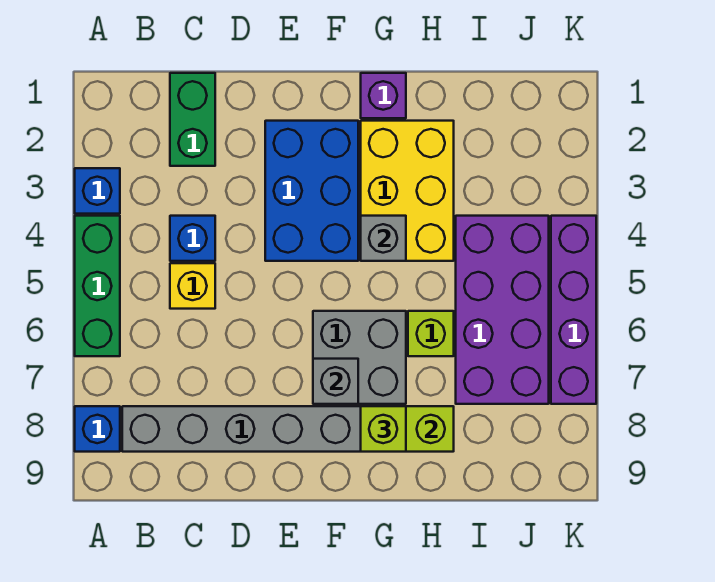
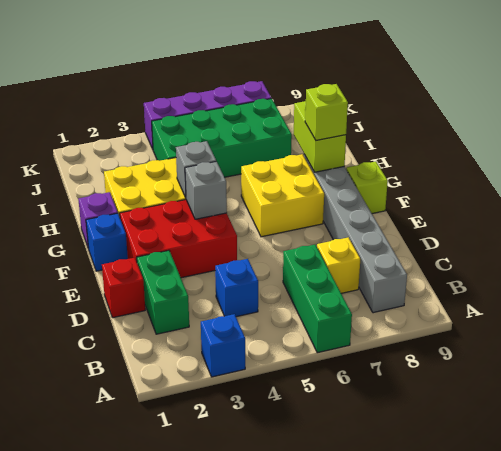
green brick A4:A6 level 1 -> green brick A6:C6 level 1
blue brick A8 level 1 -> blue brick F1 level 1
green brick C1:C2 level 1 -> green brick C2:D2 level 1
yellow brick C5 level 1 -> yellow brick C7 level 1
none -> red brick D1 level 1
blue brick E2:F4 level 1 -> red brick E2:F4 level 1
grey brick F6:G7 level 1 -> yellow brick F6:G7 level 1
grey brick F7 level 2 -> grey brick F4 level 2
lime brick H6 level 1 -> lime brick F9 level 1
purple brick I4:J7 level 1 -> green brick I4:J7 level 1

